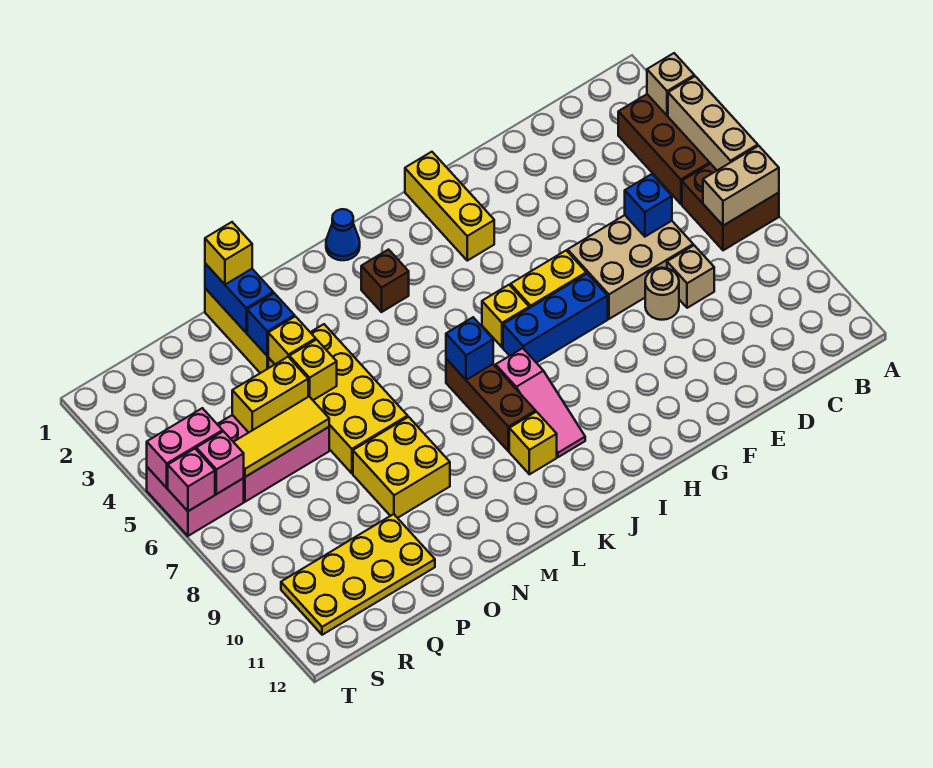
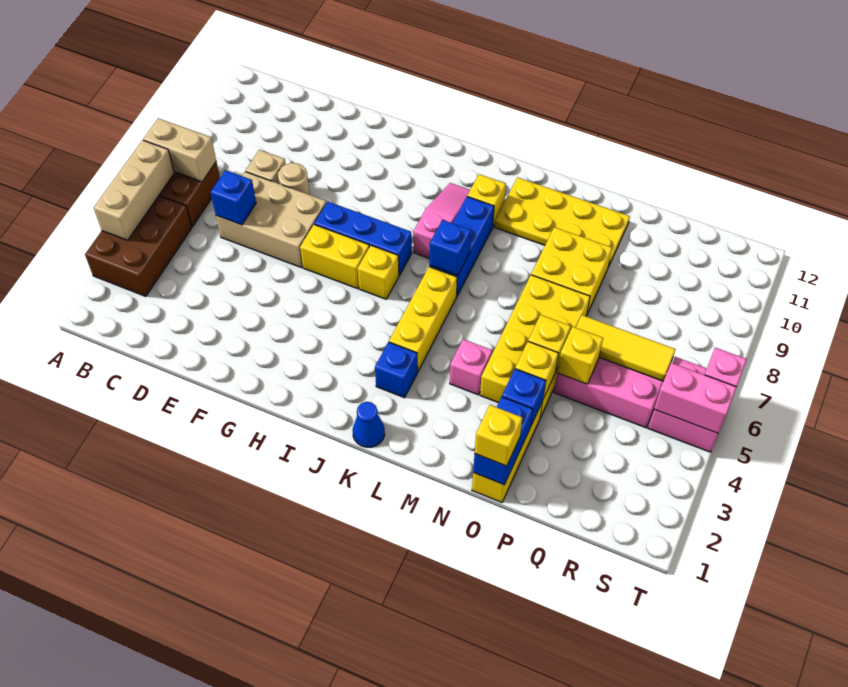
tan brick A3 level 2 -> none
yellow brick H1:H3 level 1 -> yellow brick K4:K6 level 1
brown brick K3 level 1 -> blue brick K3 level 1
brown brick K7:K9 level 1 -> blue brick K7:K9 level 1
yellow brick P5:Q5 level 2 -> yellow brick P5 level 2
yellow plate P10:S11 level 1 -> yellow plate L10:O11 level 1
pink brick S6 level 2 -> pink brick M4 level 1

